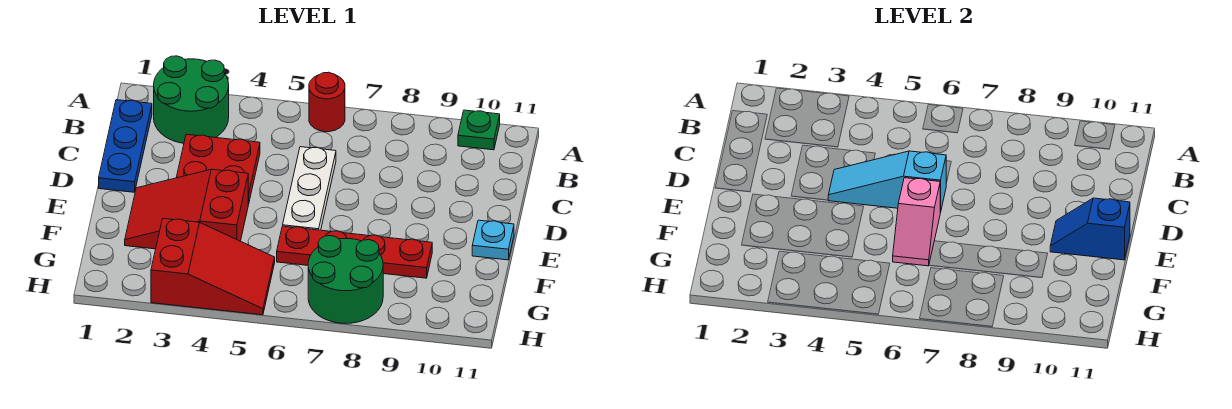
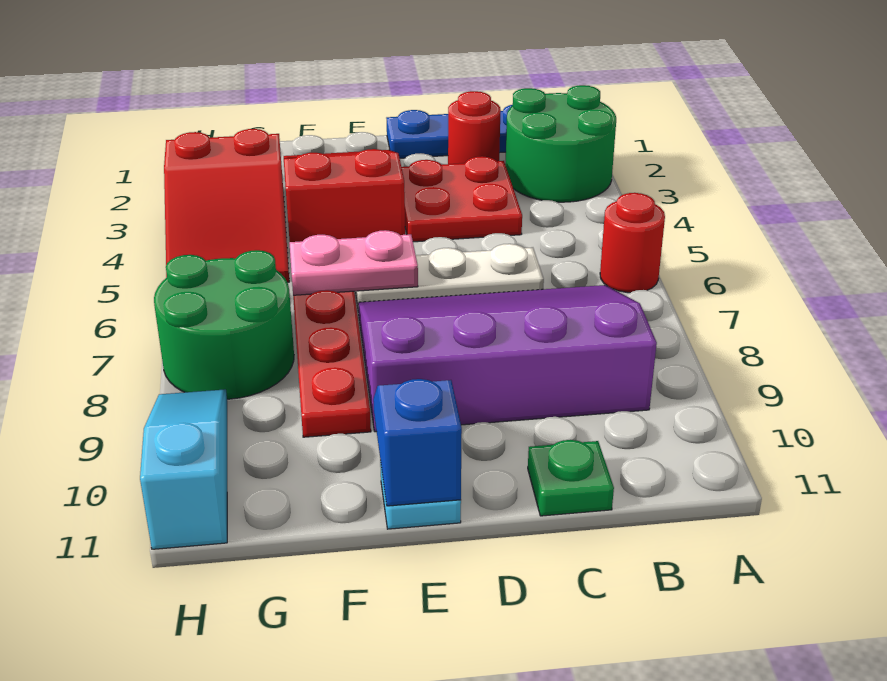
green plate A10 level 1 -> green plate C11 level 1
none -> purple slope B7:E9 level 1 top 9
none -> red round brick C2 level 1
cyan slope D4:D6 level 2 top 6 -> cyan slope H9:H11 level 1 top 11
pink slope E6:F6 level 2 top E -> pink plate E6:F6 level 2

